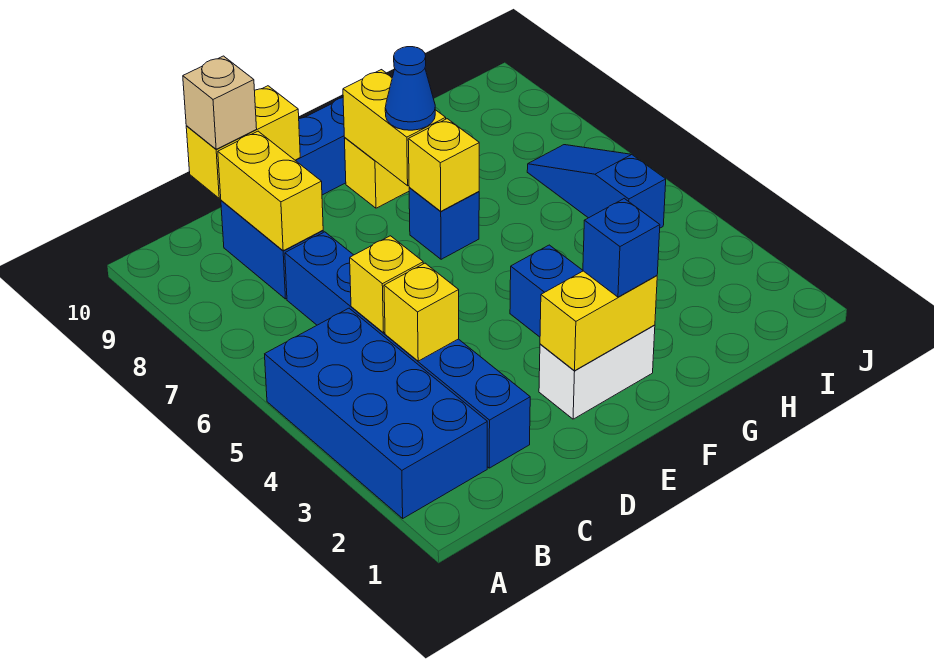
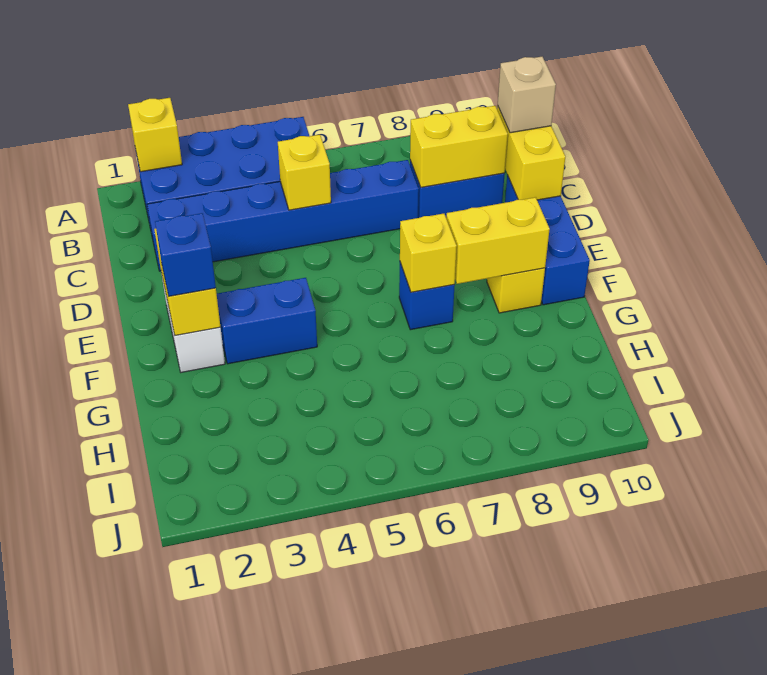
yellow brick C4 level 2 -> yellow brick A2 level 2
blue cone F8 level 3 -> none
blue slope I5:I7 level 1 top 5 -> none

